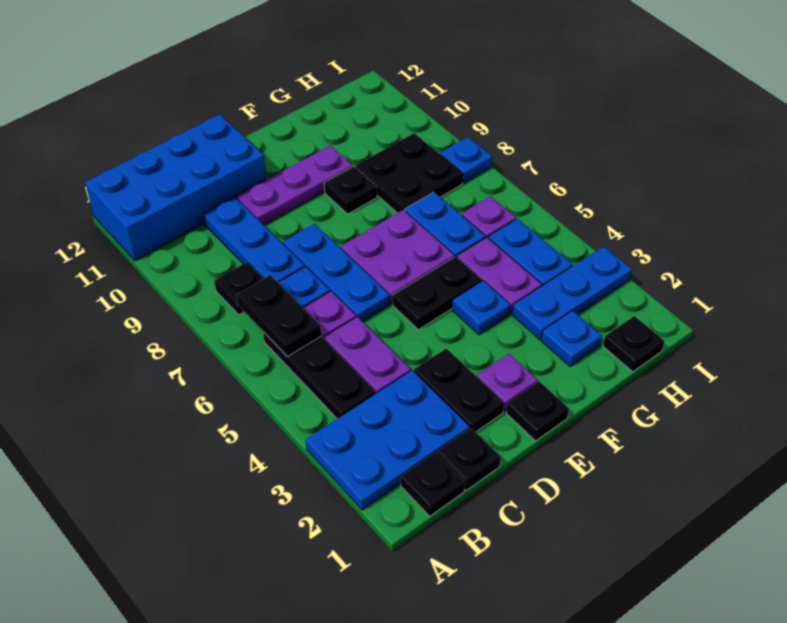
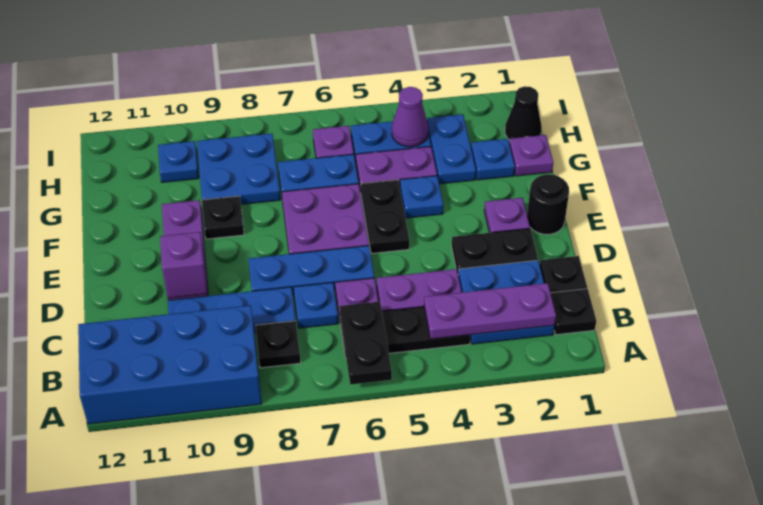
blue plate A2:C3 level 1 -> blue plate B2:C3 level 1
blue brick A11:D12 level 1 -> blue brick A9:B12 level 1
none -> purple plate B2:B4 level 2
black plate B6:B7 level 2 -> black plate A6:B6 level 2
none -> purple brick D10 level 2
black plate E1 level 1 -> black round brick E1 level 1
none -> purple plate G1 level 1
blue plate G3:I3 level 1 -> blue plate G3:H3 level 1
black plate G8:H9 level 1 -> blue plate G8:H9 level 1
black plate H1 level 1 -> black cone H1 level 1
none -> purple cone H4 level 2
blue plate I8 level 1 -> blue plate H10 level 1

